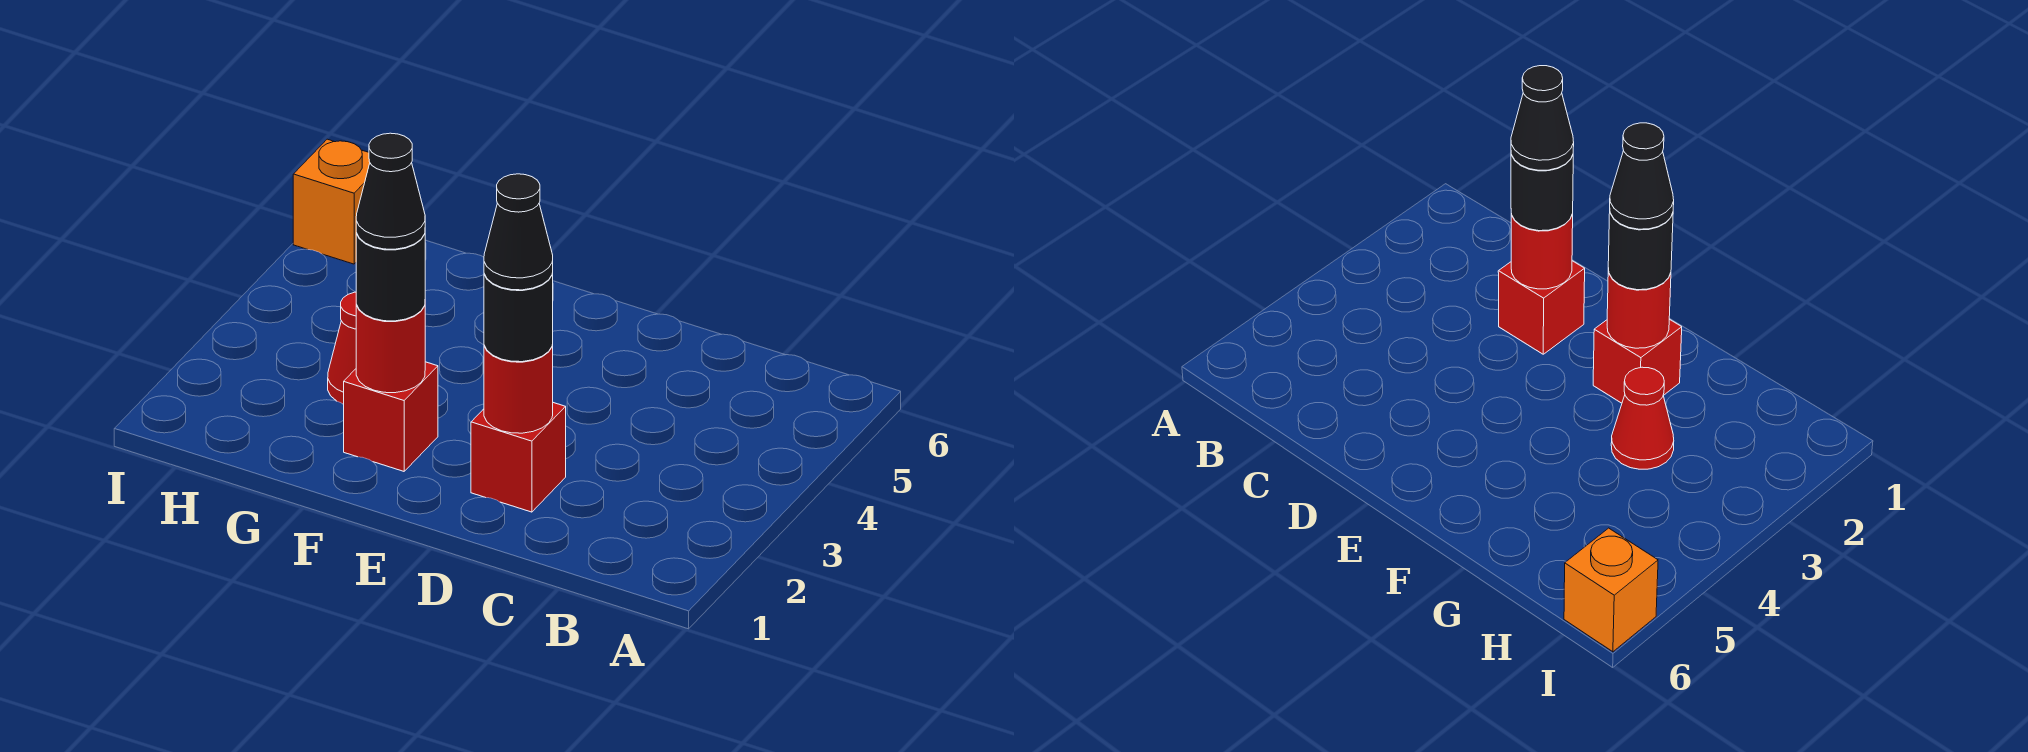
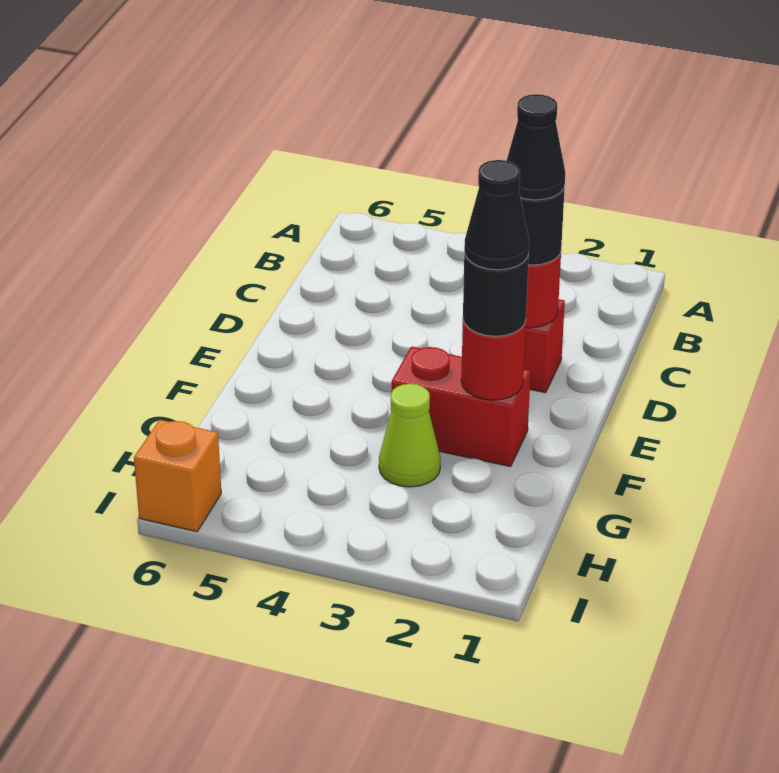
red brick F2 level 1 -> red brick F2:F3 level 1
red cone G3 level 1 -> lime cone G3 level 1

